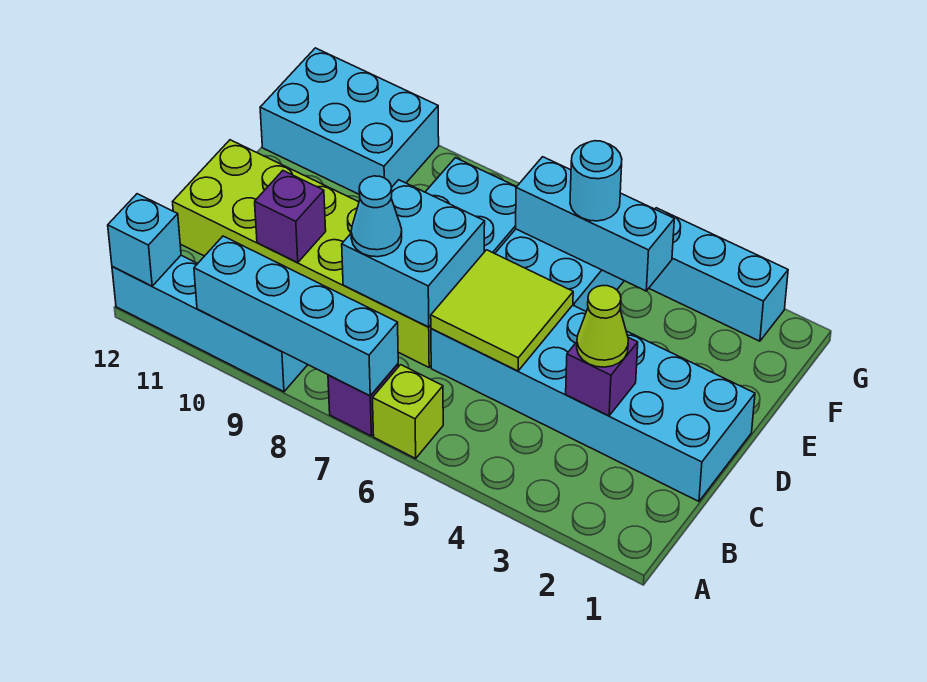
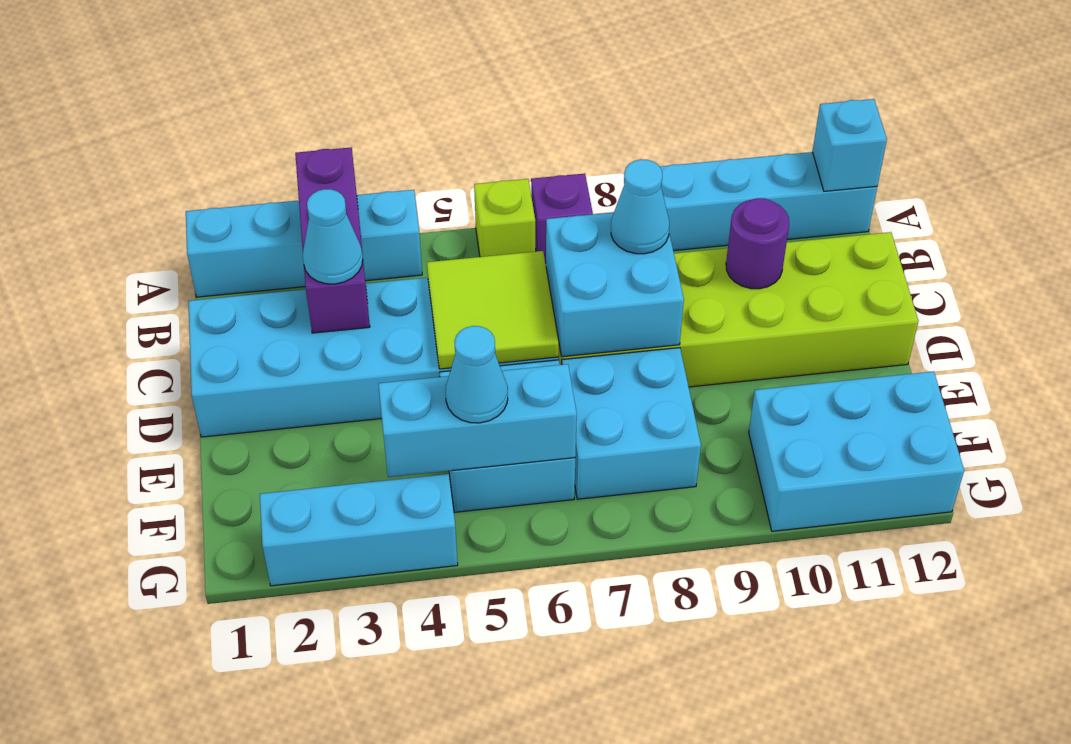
cyan brick A7:A10 level 2 -> cyan brick A1:A4 level 1
purple brick C3 level 2 -> purple brick A3:C3 level 2
lime cone C3 level 3 -> cyan cone C3 level 3
purple brick C10 level 2 -> purple round brick C10 level 2
cyan round brick F5 level 3 -> cyan cone F5 level 3

